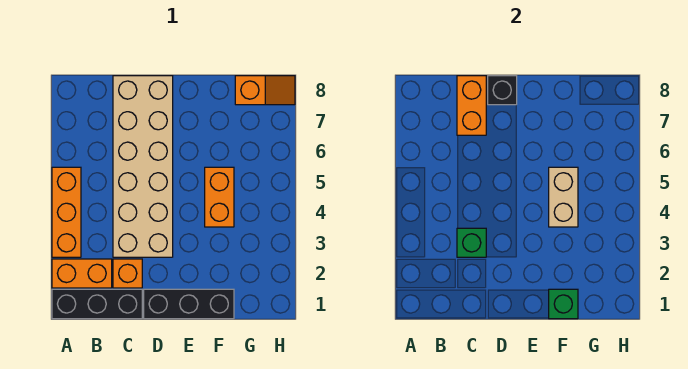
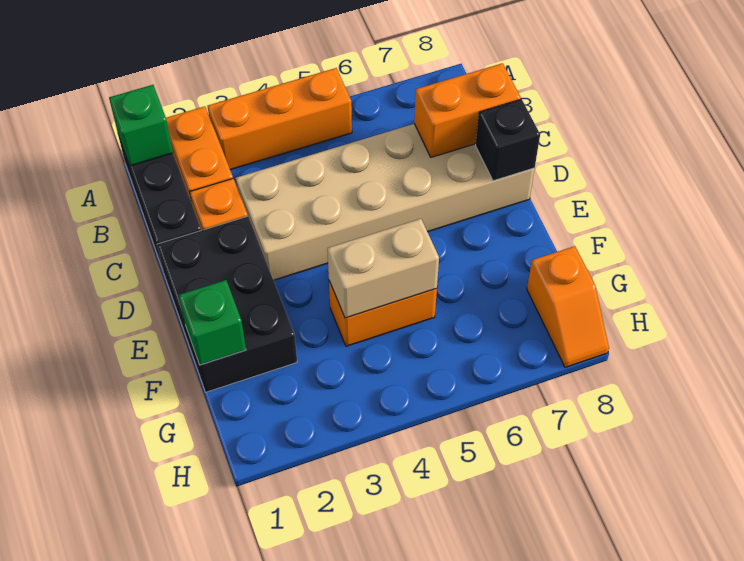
green brick C3 level 2 -> green brick A1 level 2
black brick D1:F1 level 1 -> black brick D1:F2 level 1

